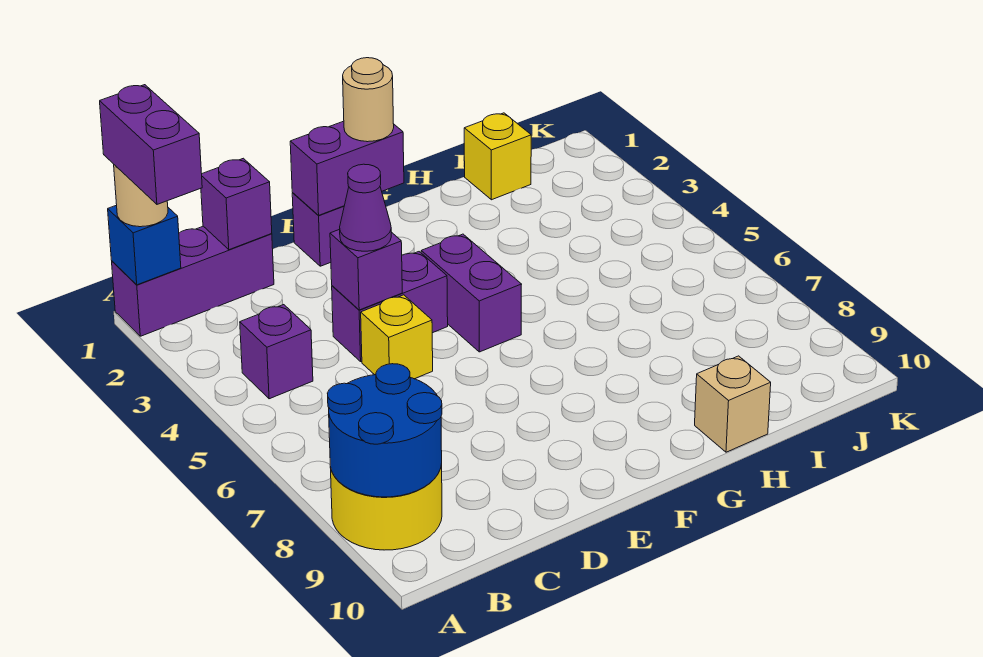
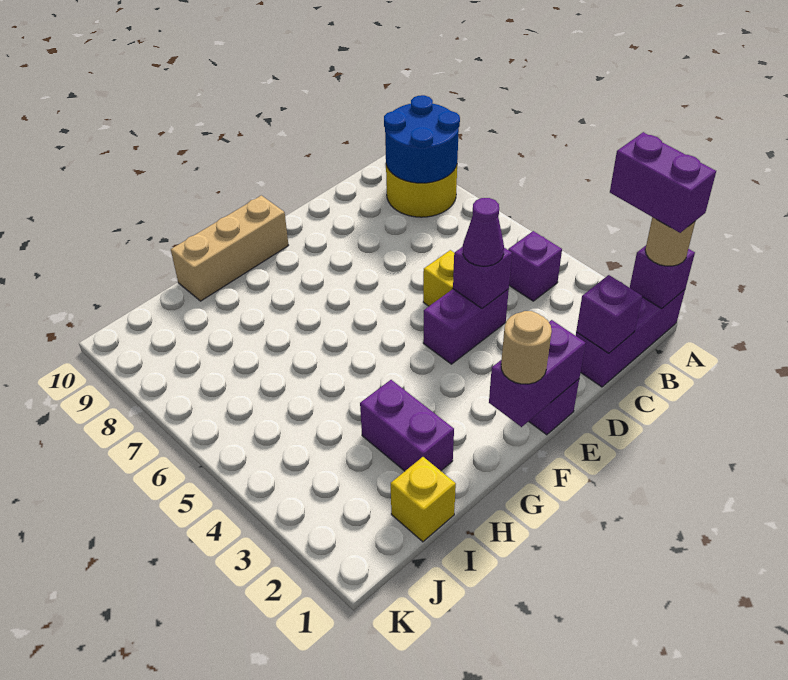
blue brick A1 level 2 -> purple brick A1 level 2
purple brick F4:F5 level 1 -> purple brick H2:H3 level 1
tan brick H10 level 1 -> tan brick F10:H10 level 1

